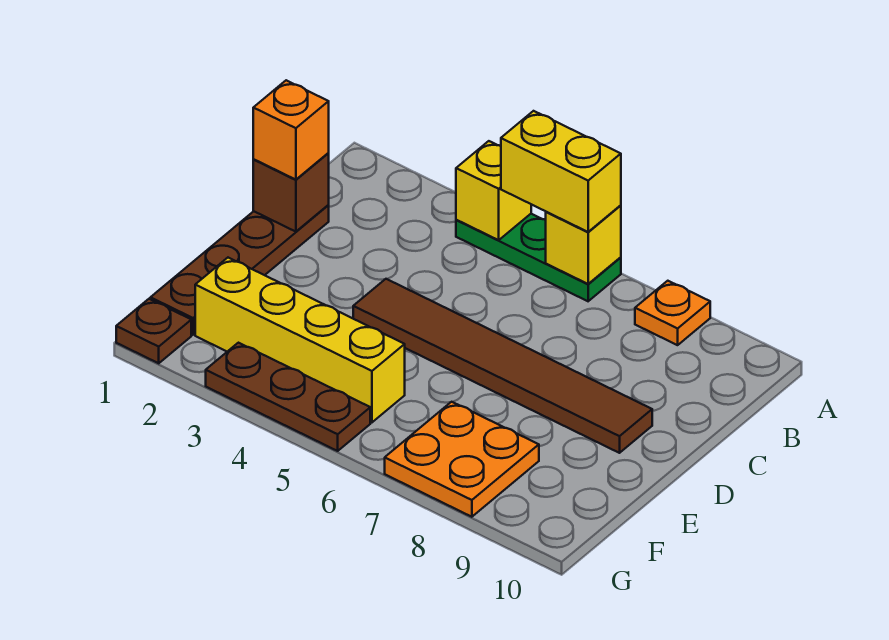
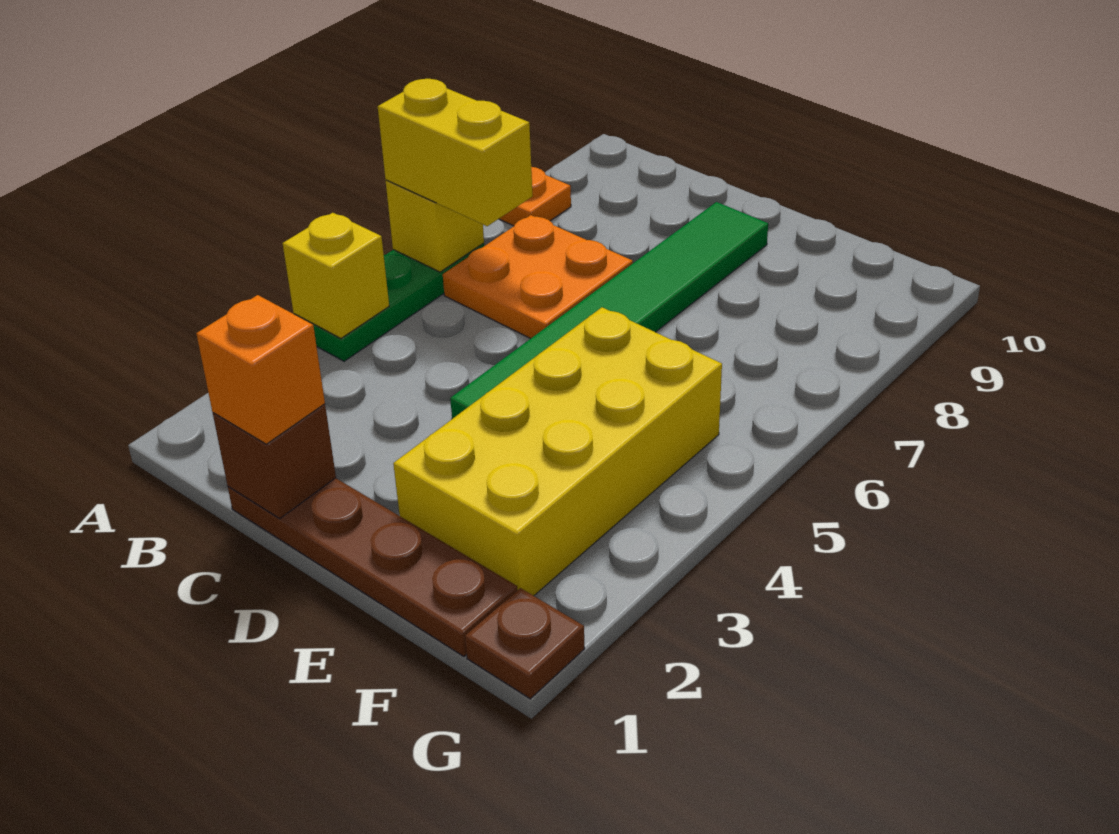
yellow brick A5:A6 level 3 -> yellow brick A6:B6 level 3
brown tile D4:D9 level 1 -> green tile D4:D9 level 1
yellow brick F2:F5 level 1 -> yellow brick E2:F5 level 1
orange plate F7:G8 level 1 -> orange plate B6:C7 level 1
brown plate G3:G5 level 1 -> none

